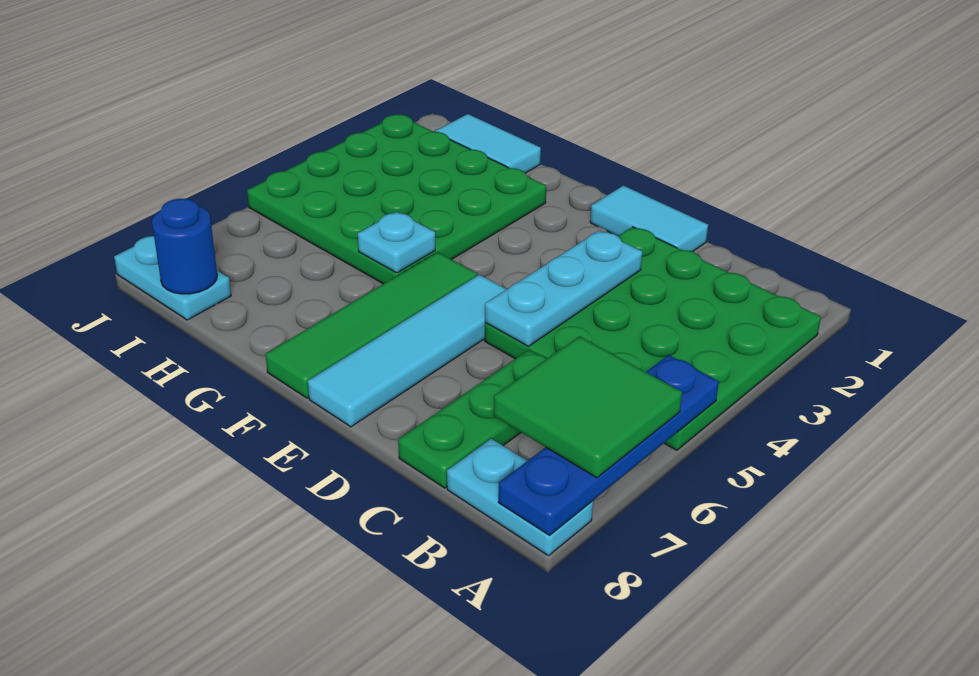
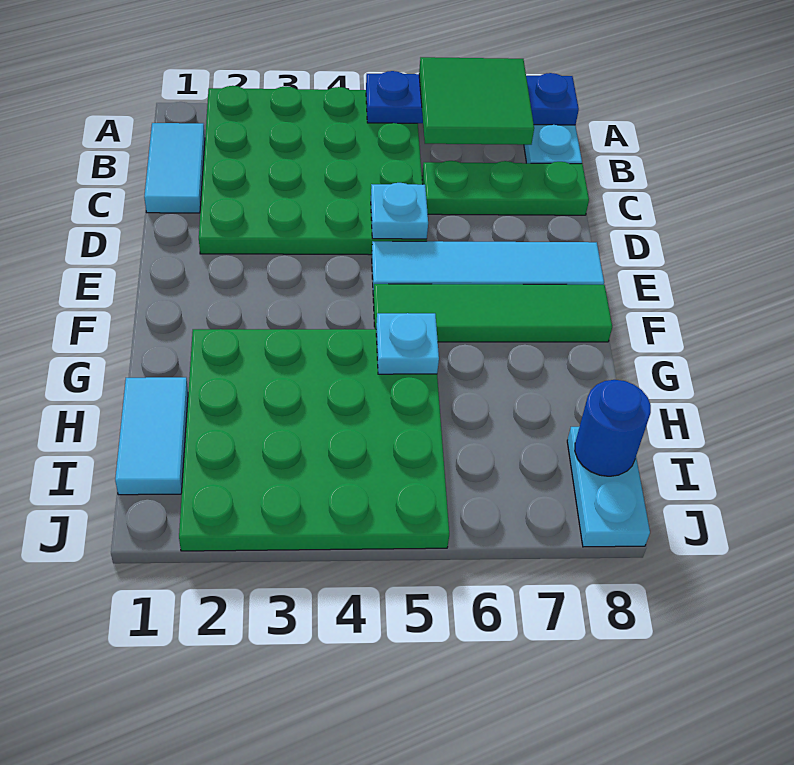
cyan tile D1:E1 level 1 -> cyan tile B1:C1 level 1
cyan plate D3:D5 level 2 -> cyan plate D5 level 2

